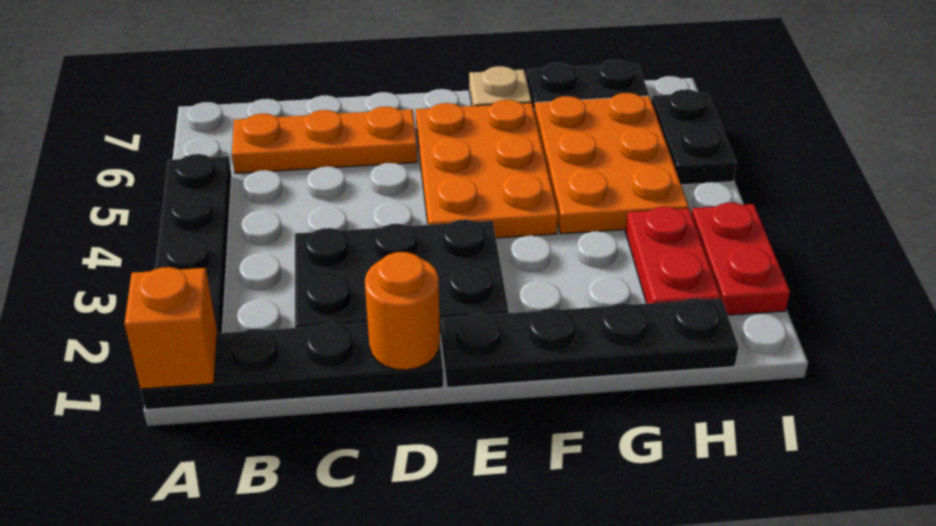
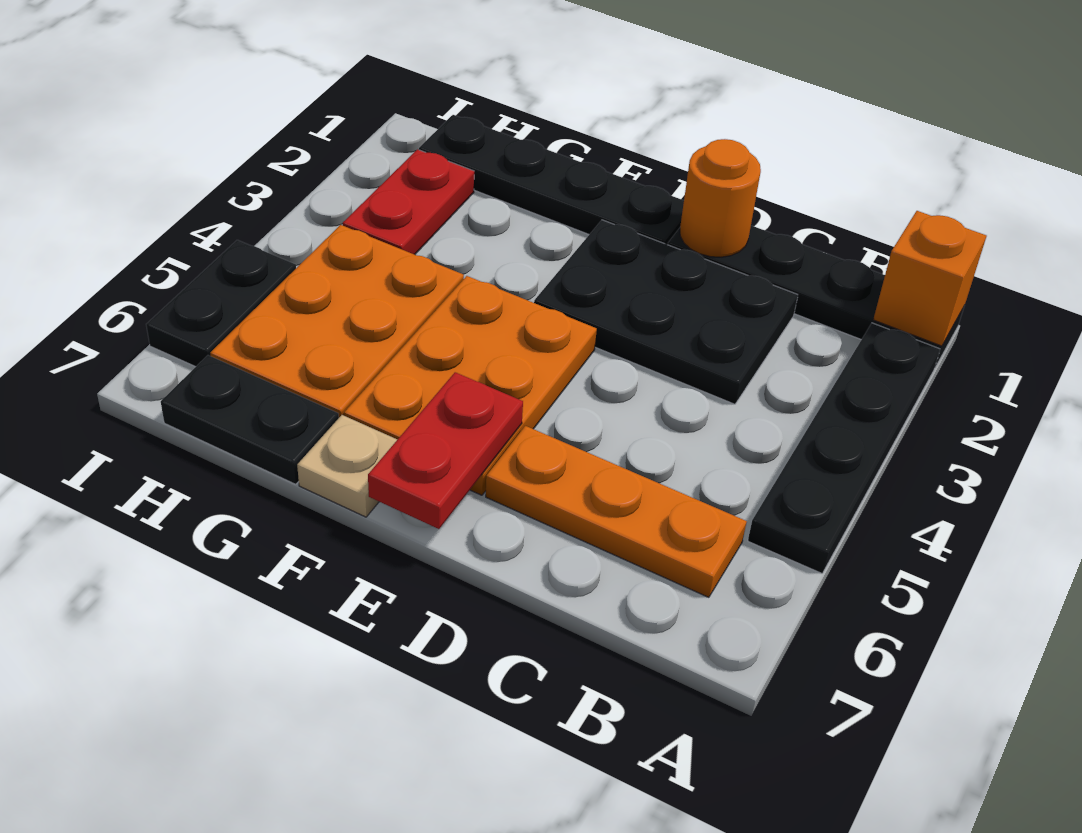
red plate I2:I3 level 1 -> red plate E6:E7 level 2

